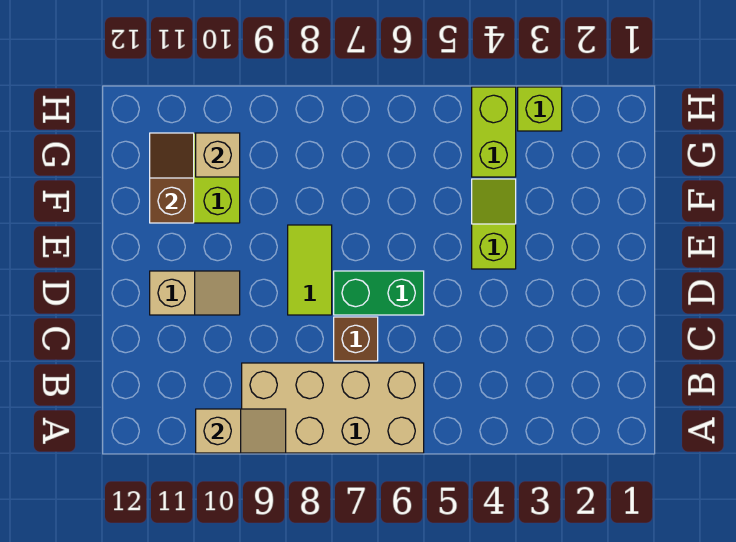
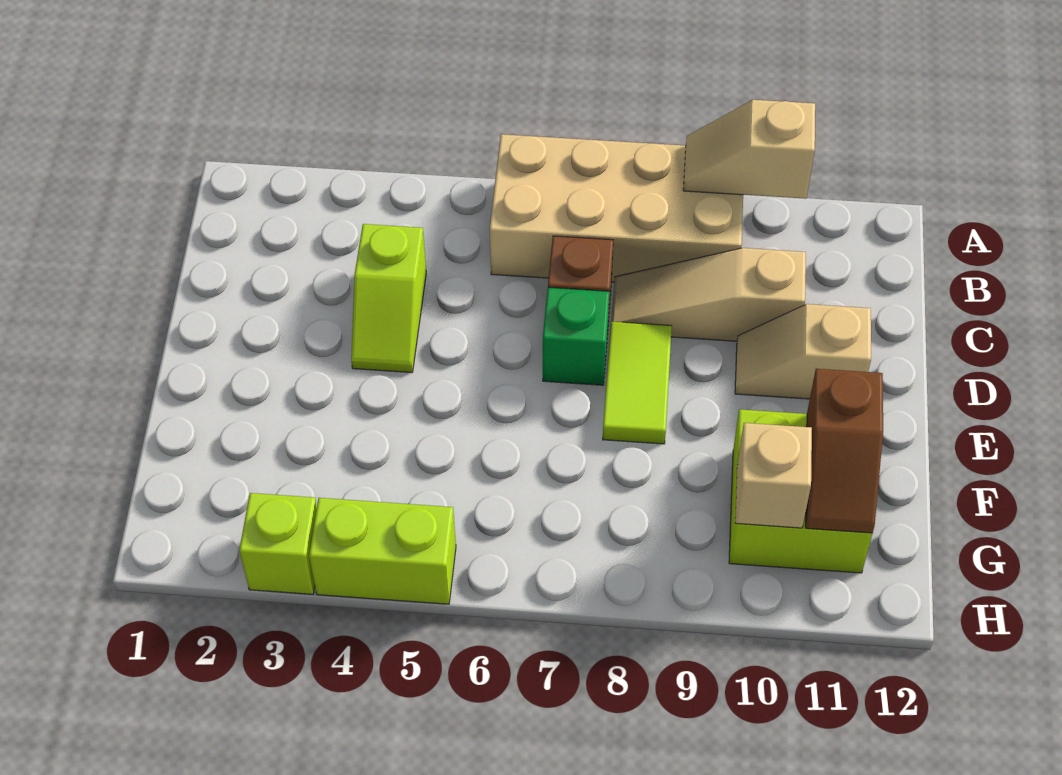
none -> tan slope C8:C10 level 1 top 10
green brick D6:D7 level 1 -> green brick D7 level 1
lime slope E4:F4 level 1 top E -> lime slope C4:D4 level 1 top C
lime brick G4:H4 level 1 -> lime brick H4:H5 level 1

